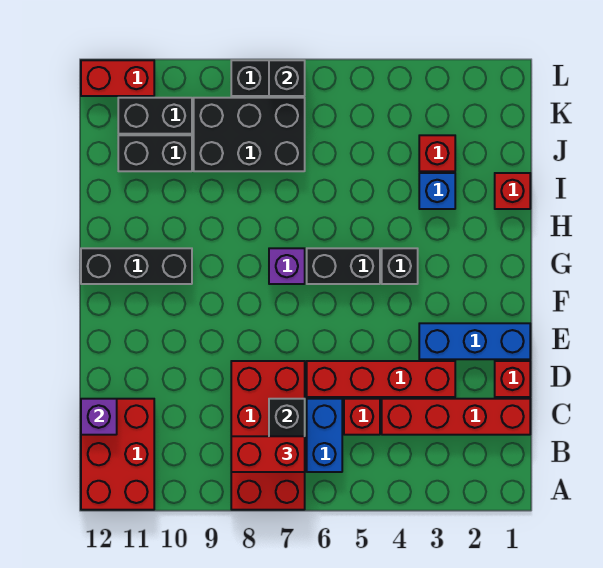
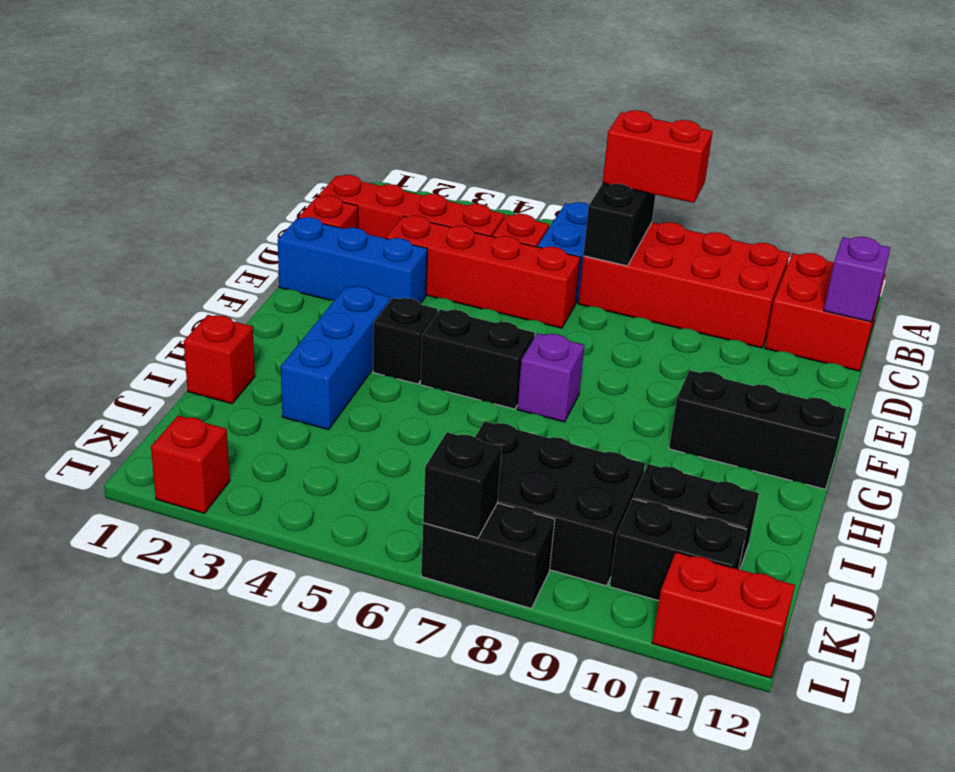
red brick A7:D8 level 1 -> red brick B7:C10 level 1
red brick A11:C12 level 1 -> red brick B11:C12 level 1
blue brick I3 level 1 -> blue brick G3:I3 level 1
red brick J3 level 1 -> red brick L2 level 1

